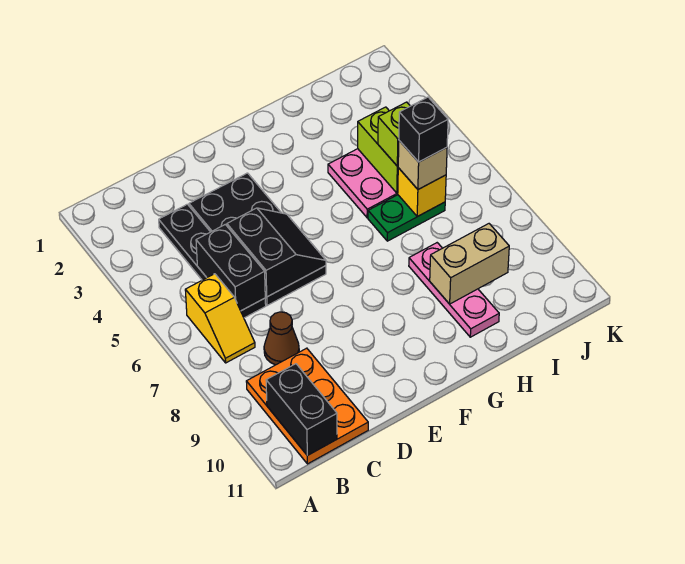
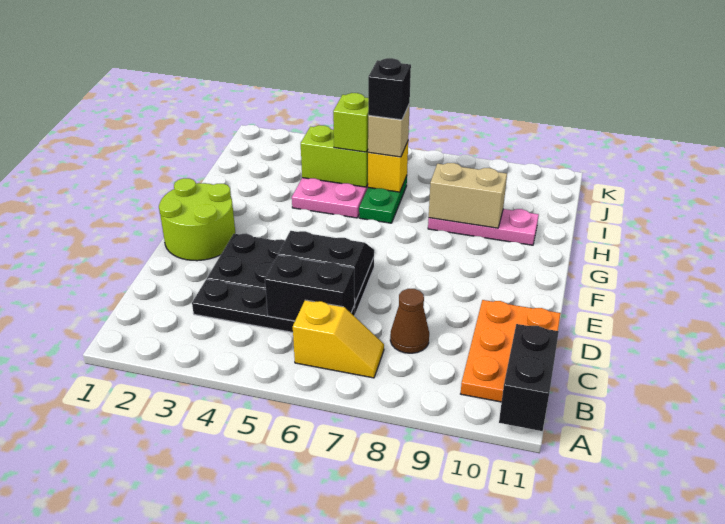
orange plate B9:C11 level 1 -> orange plate B10:D11 level 1
black brick B10:B11 level 2 -> black brick A11:B11 level 2
none -> lime round brick E1:F2 level 1
tan brick H9:I9 level 2 -> tan brick H8:H9 level 2

